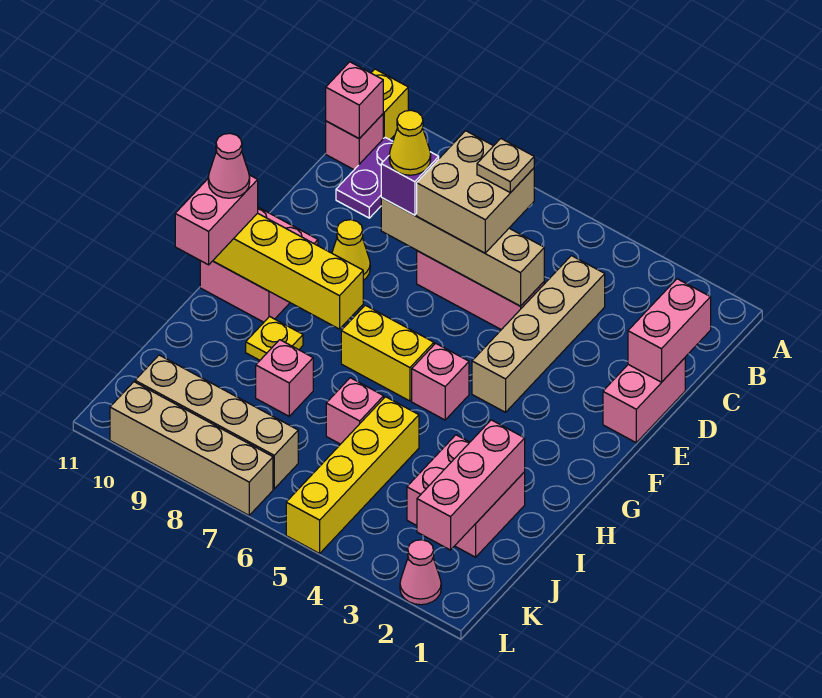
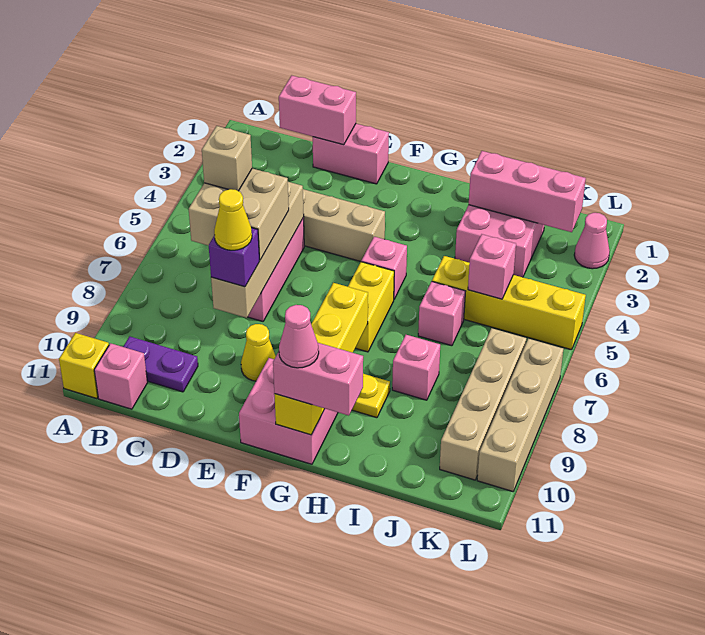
pink brick B11 level 2 -> pink brick J5 level 2
tan plate C6 level 4 -> tan brick C6 level 4

